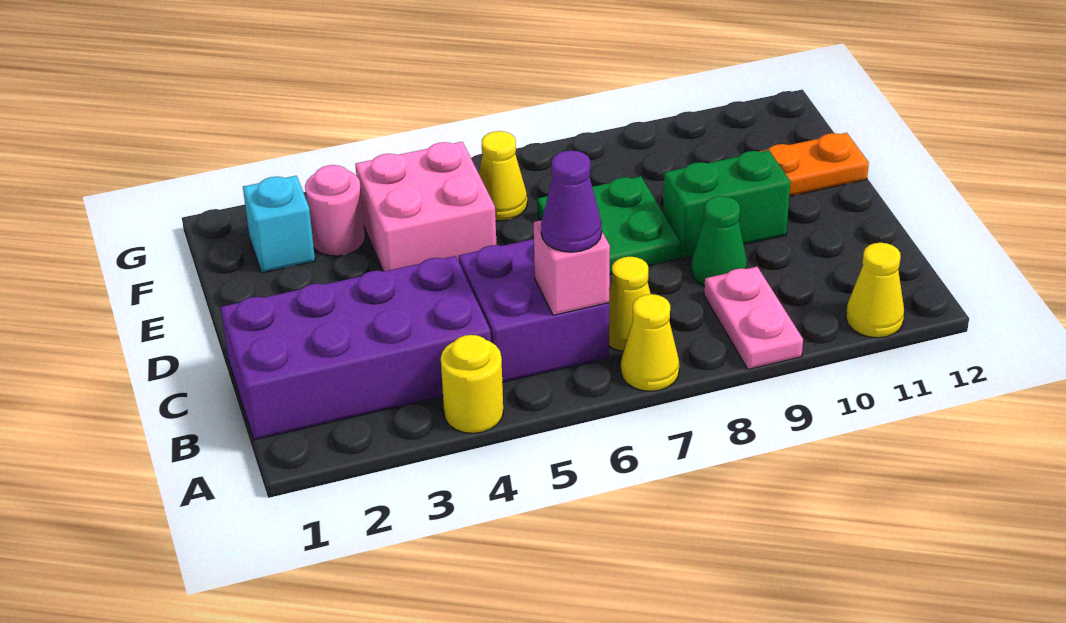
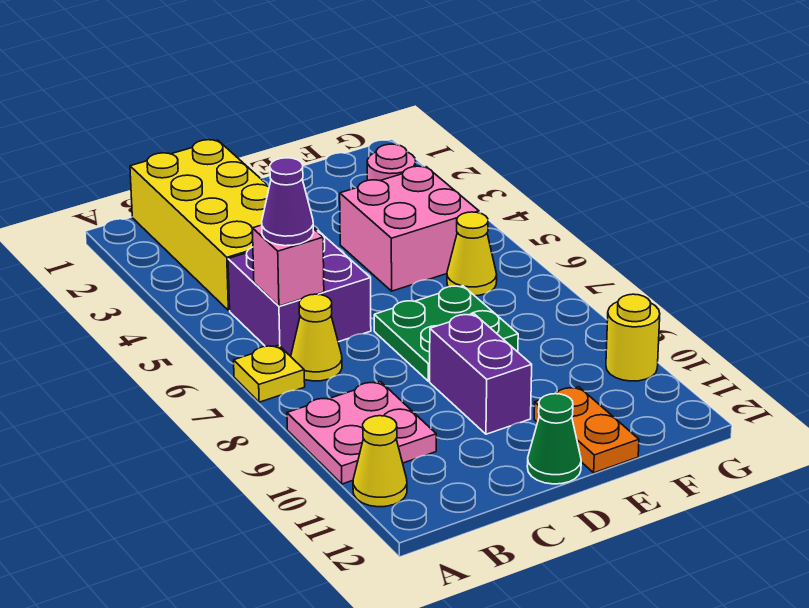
yellow round brick A4 level 1 -> yellow round brick G10 level 1
yellow cone A7 level 1 -> yellow plate A7 level 1
pink plate A9:B9 level 1 -> pink plate A9:B10 level 1
purple brick B1:C4 level 1 -> yellow brick B1:C4 level 1
green cone C9 level 1 -> green cone D12 level 1
green brick D9:D10 level 1 -> purple brick D9:D10 level 1
cyan brick F2 level 1 -> none

